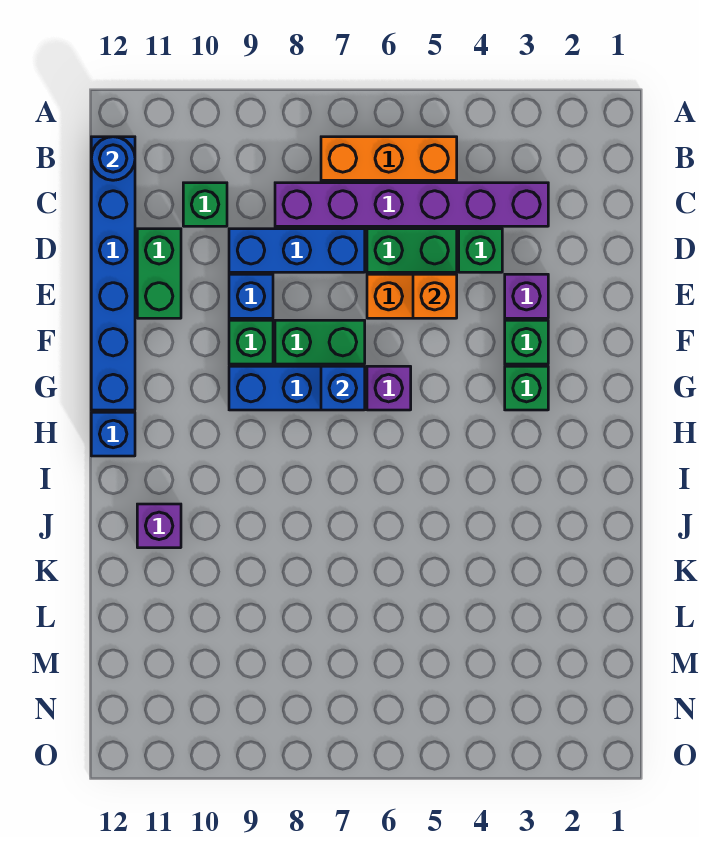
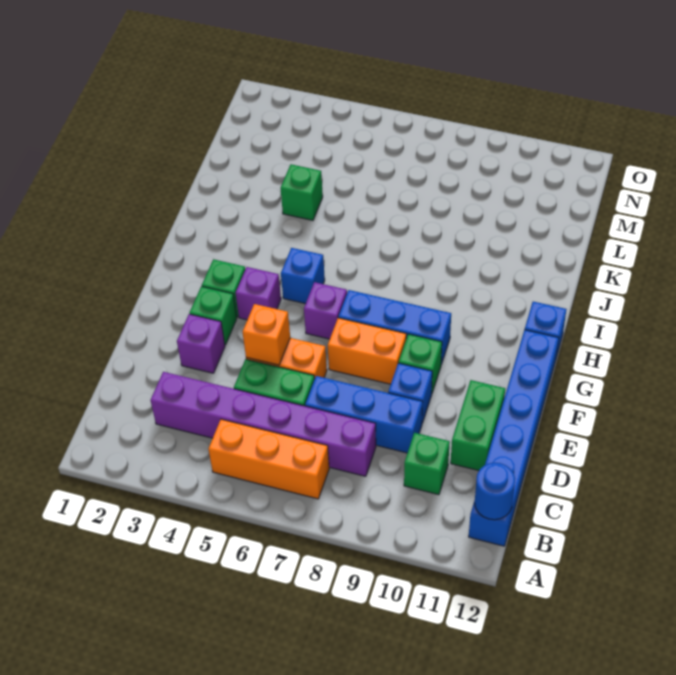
green brick D4 level 1 -> green brick K4 level 1
green brick F7:F8 level 1 -> orange brick F7:F8 level 1
blue brick G7 level 2 -> blue brick H5 level 1
purple brick J11 level 1 -> purple brick G4 level 1

